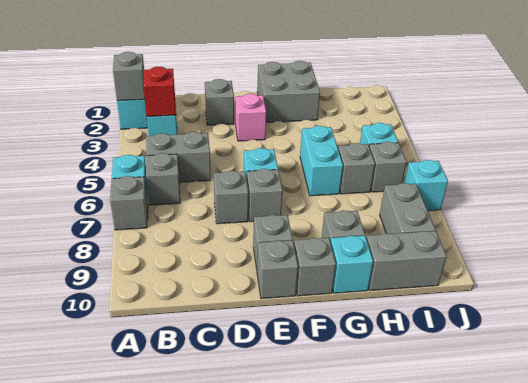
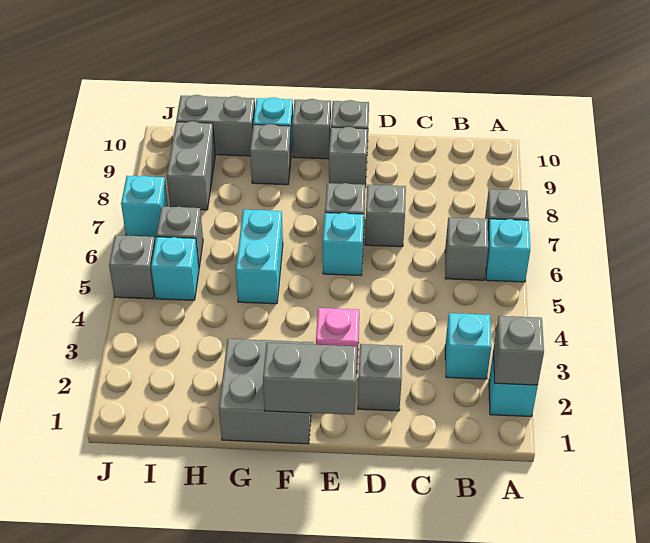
red brick B3 level 2 -> none
grey brick B5:C5 level 1 -> grey brick E1:F1 level 2
grey brick H6 level 1 -> grey brick J5 level 1

